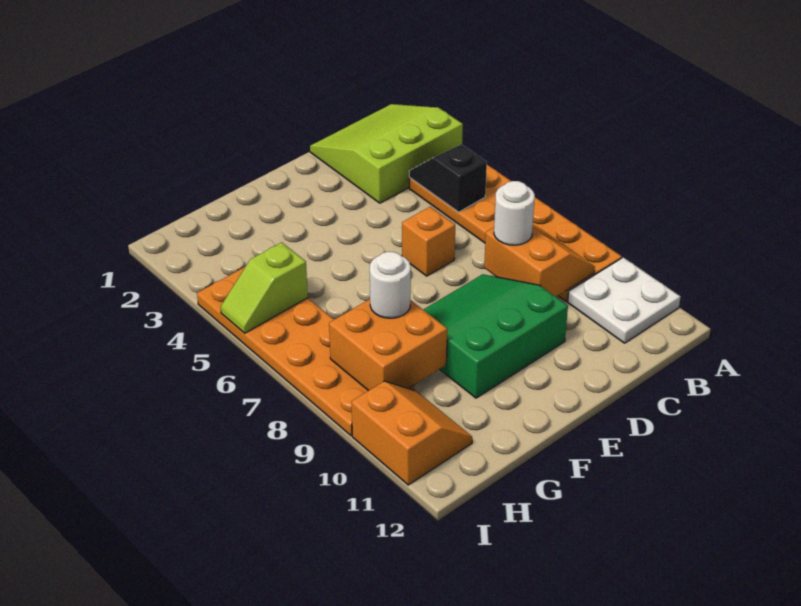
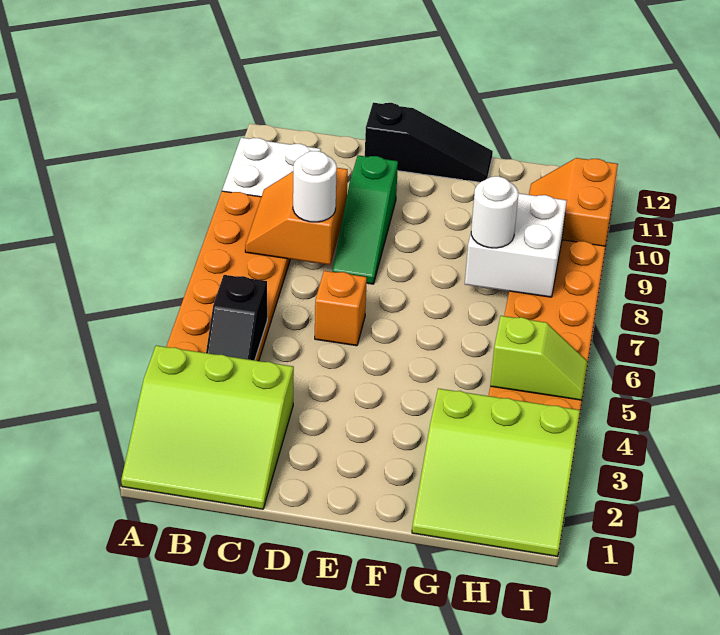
green slope D8:F10 level 1 top 10 -> green slope D8:D10 level 1 top 10
none -> black slope D12:F12 level 1 top D
none -> lime slope G1:I3 level 1 top 3
orange brick G8:H9 level 2 -> white brick G8:H9 level 2

